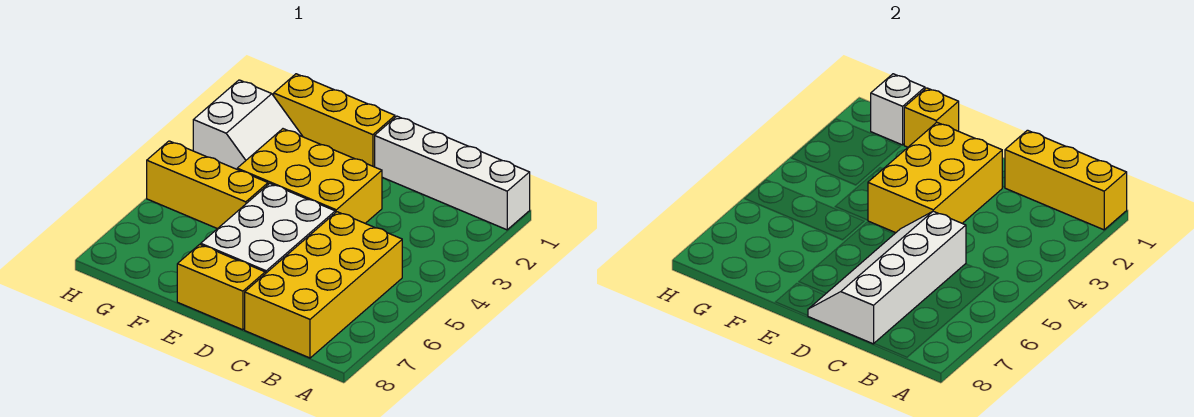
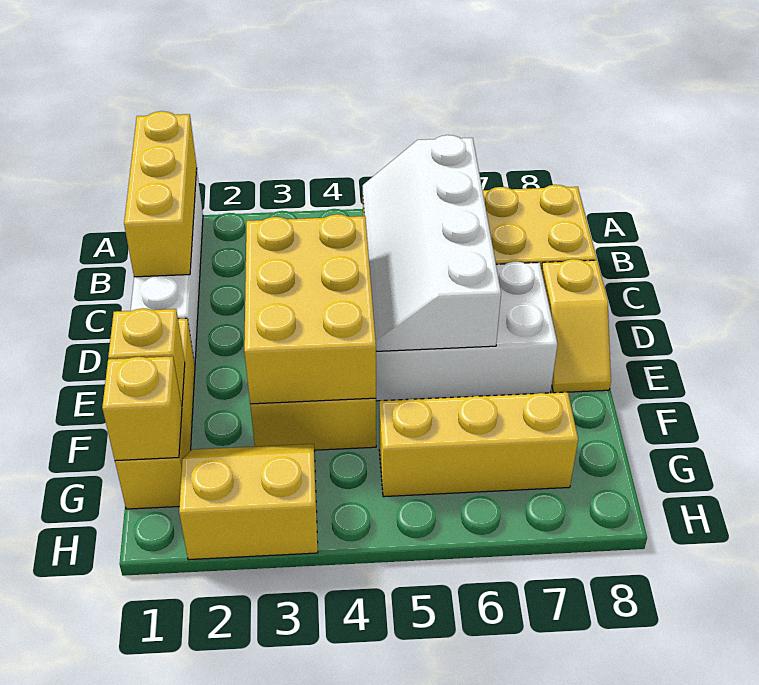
white slope C5:D8 level 2 top C -> white slope B5:E6 level 2 top 6
yellow brick D2:E4 level 2 -> yellow brick D3:F4 level 2
yellow brick D8:E8 level 1 -> yellow slope D8:E8 level 1 top D
yellow brick F5:H5 level 1 -> yellow brick G5:G7 level 1
white brick G1 level 2 -> yellow brick G1 level 2
white slope G2:H3 level 1 top H -> yellow slope G2:H3 level 1 top H

